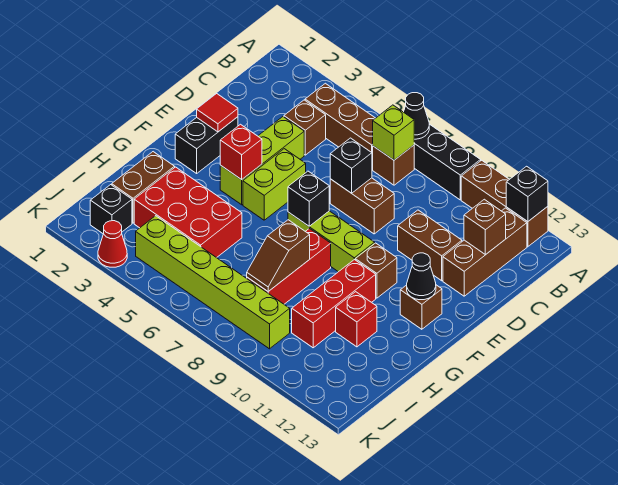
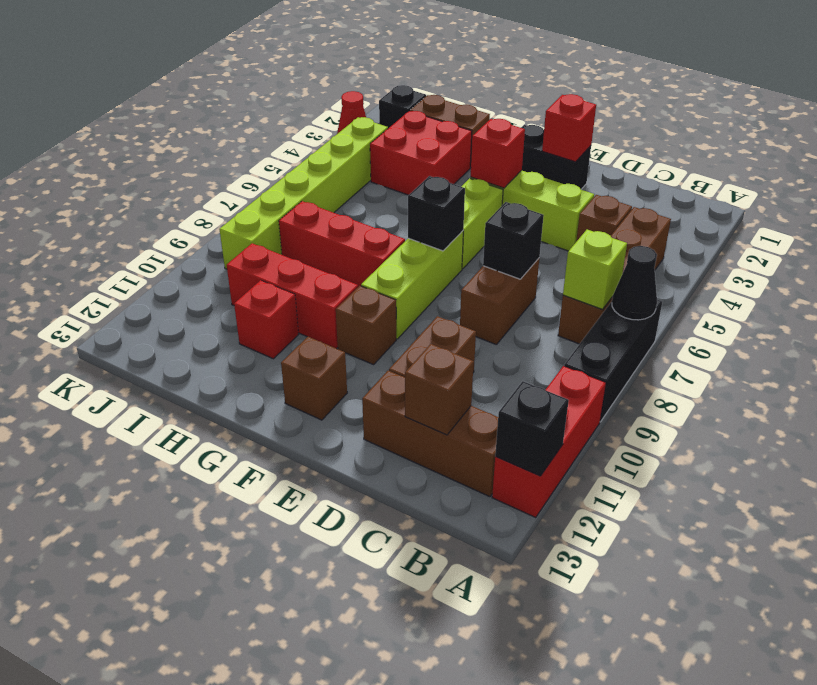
brown brick A10:A12 level 1 -> red brick A10:A12 level 1
red tile E2 level 2 -> red brick E2 level 2
lime brick E5:F5 level 1 -> lime brick F5:F6 level 1
black cone F12 level 2 -> none
red brick H3:I5 level 1 -> red brick H3:I4 level 1
brown slope H8:I8 level 2 top H -> none

